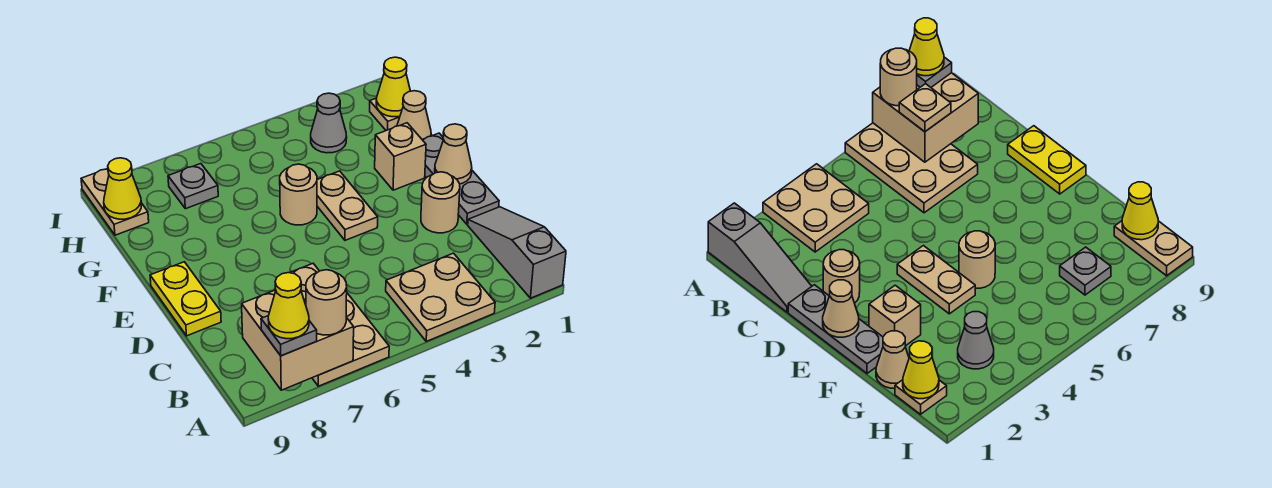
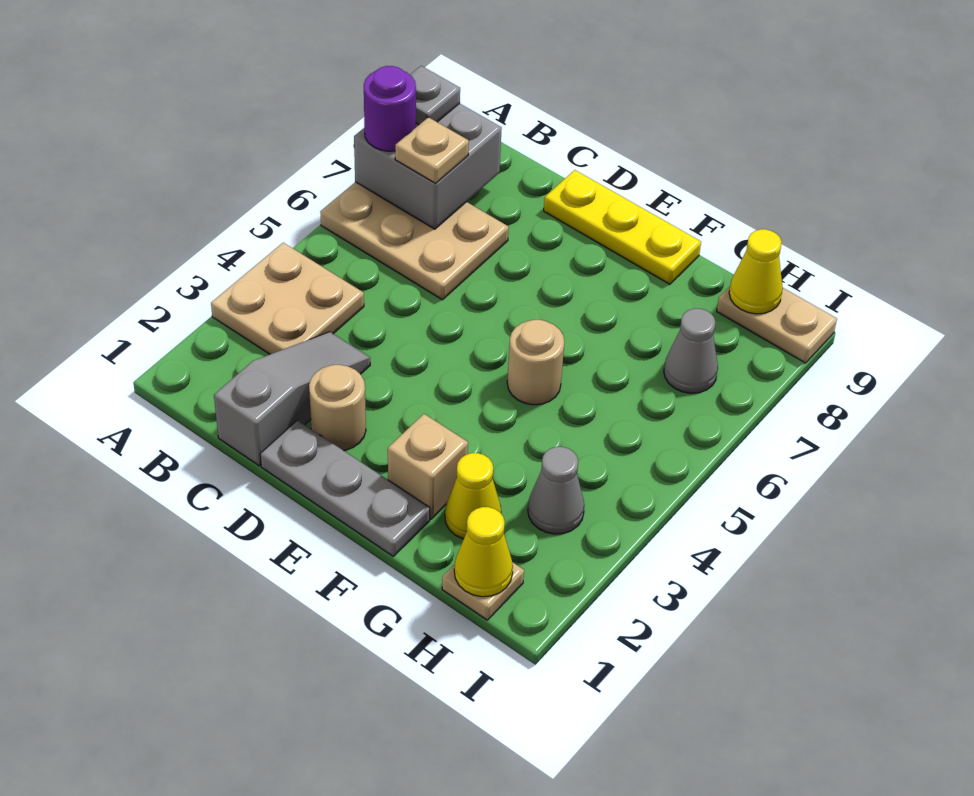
grey slope A1:C1 level 1 top A -> grey slope C1:C3 level 1 top 1
tan brick A7:B8 level 2 -> grey brick A7:B8 level 2
tan round brick A7 level 3 -> purple round brick A7 level 3
yellow cone A8 level 4 -> yellow cone G2 level 1
yellow plate D9:E9 level 1 -> yellow plate D9:F9 level 1
tan cone E1 level 2 -> none
tan plate E4:F4 level 1 -> none
tan cone G1 level 1 -> none
grey plate H7 level 1 -> grey cone H7 level 1

